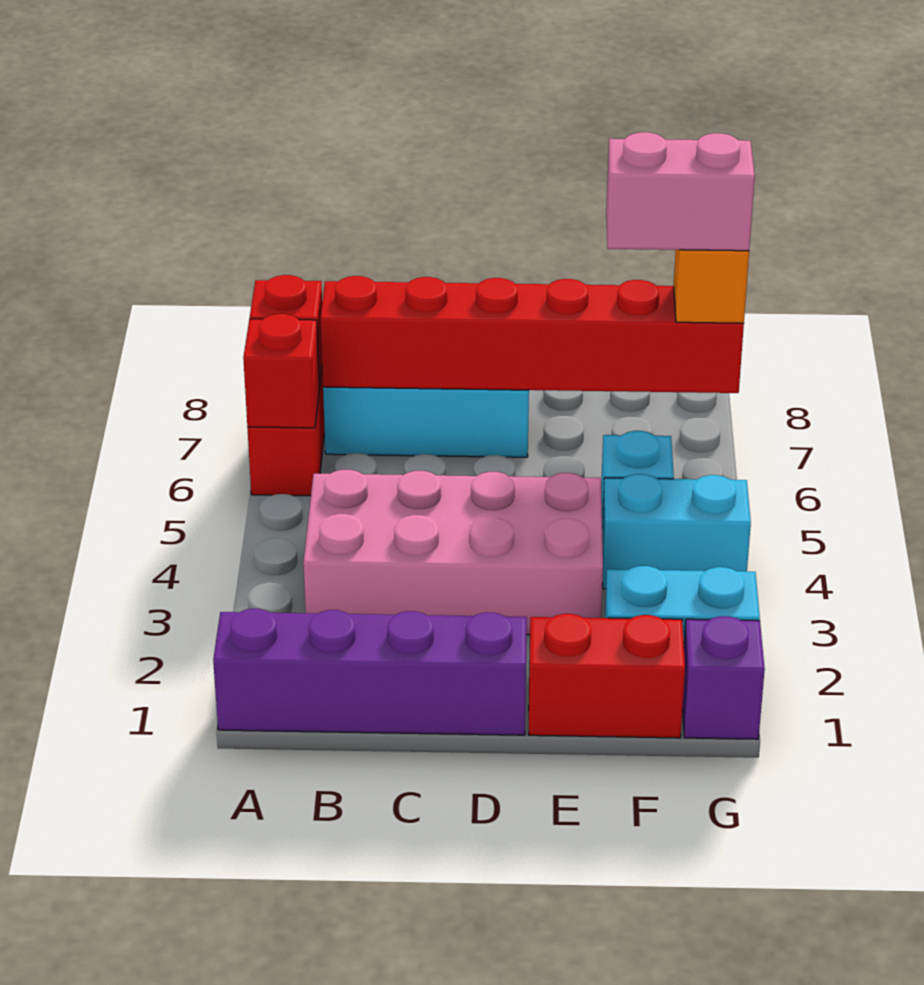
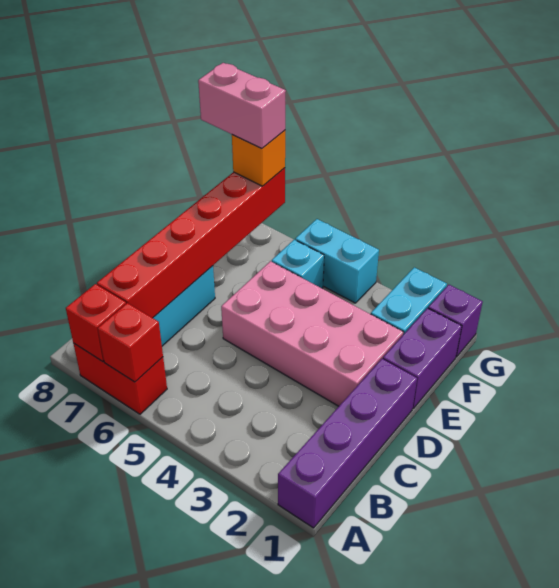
pink brick B3:E4 level 1 -> pink brick D2:E5 level 1
red brick E1:F1 level 1 -> purple brick E1:F1 level 1
cyan brick F4:G4 level 1 -> cyan brick G4:G5 level 1
pink brick F7:G7 level 4 -> pink brick G7:G8 level 4

